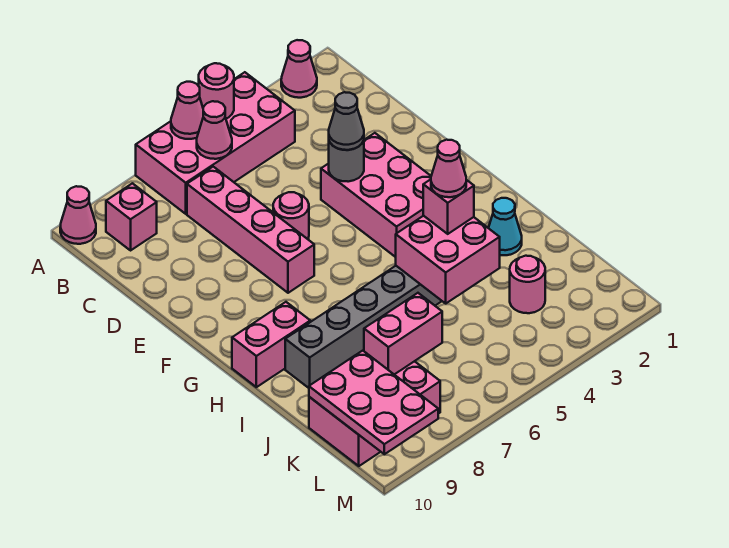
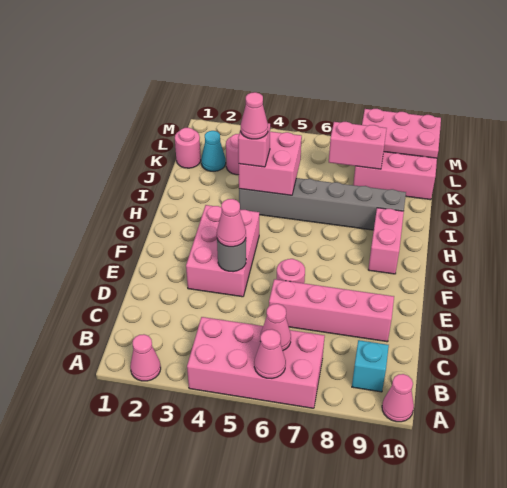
pink round brick A5 level 2 -> pink round brick K1 level 1
pink brick B9 level 1 -> cyan brick B9 level 1
pink brick C7:F7 level 1 -> pink brick D6:D9 level 1
grey cone E4 level 3 -> pink cone E4 level 3
pink brick H9:H10 level 1 -> pink brick G9:H9 level 1
cyan cone I2 level 1 -> cyan cone K2 level 1
pink plate K9:M10 level 2 -> pink plate L8:M10 level 2

